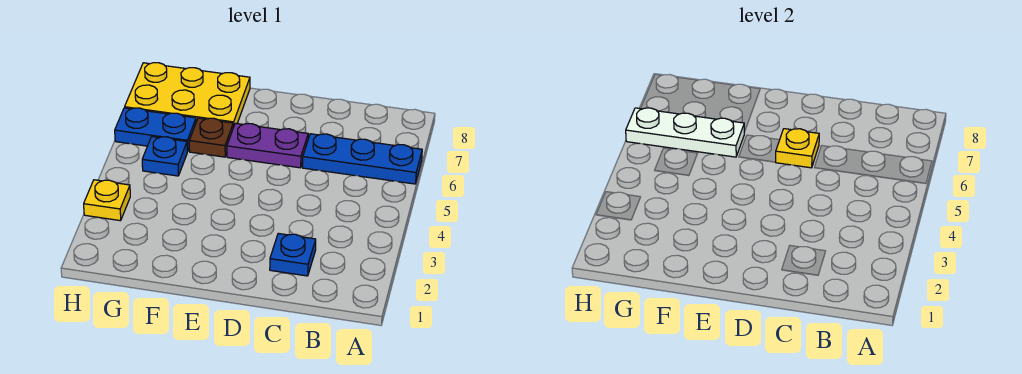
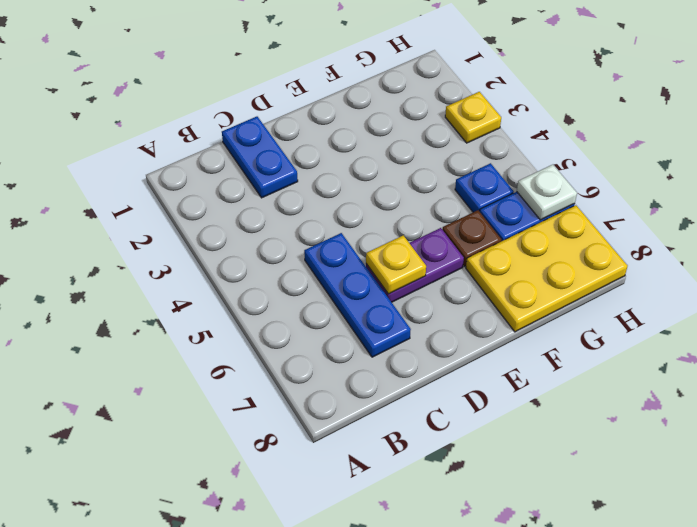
blue plate A6:C6 level 1 -> blue plate C5:C7 level 1
blue plate C2 level 1 -> blue plate C1:C2 level 1
white plate F6:H6 level 2 -> white plate H6 level 2

